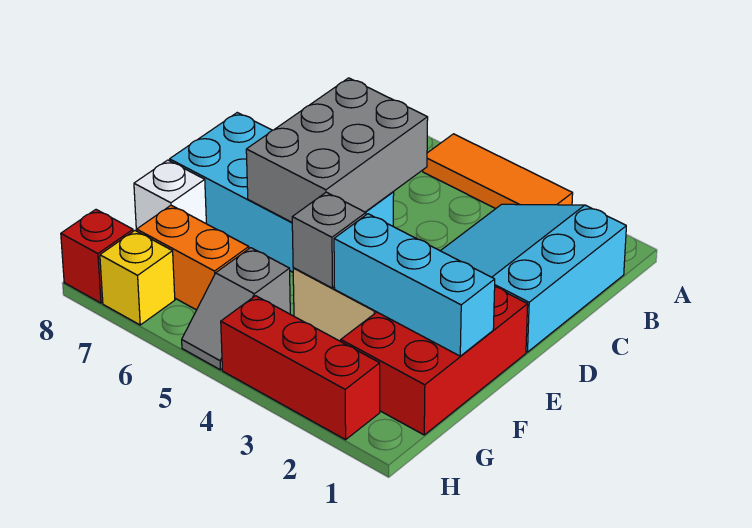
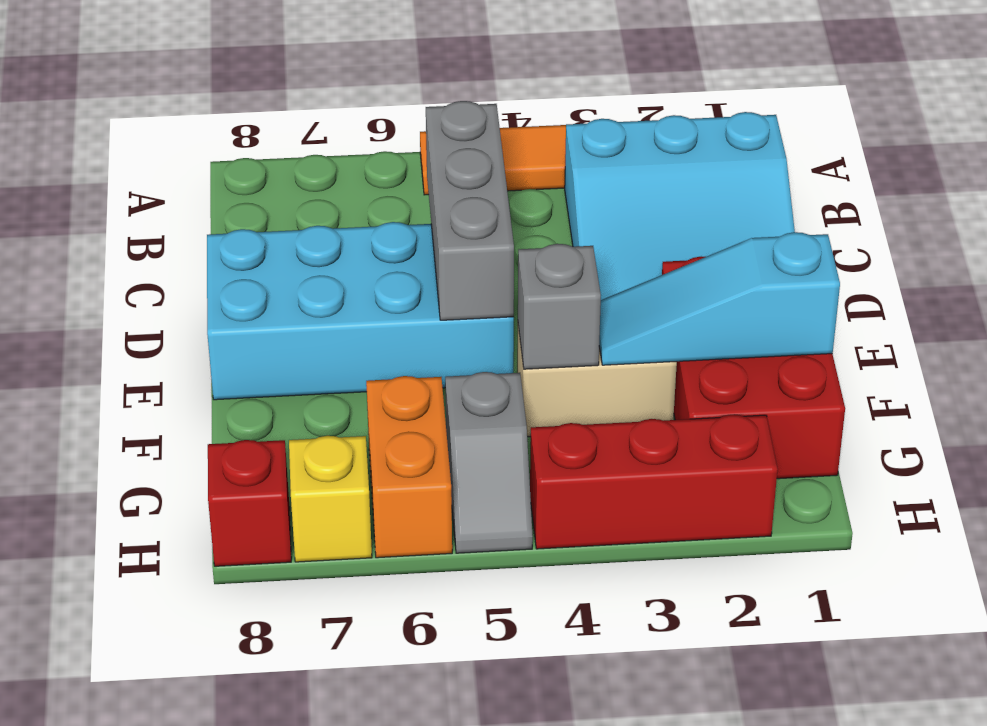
cyan slope B1:D3 level 1 top 1 -> cyan slope B1:D3 level 1 top B
grey brick C5:E6 level 2 -> grey brick C5:E5 level 2
cyan brick F1:F3 level 2 -> cyan slope F1:F3 level 2 top 1
white brick F8 level 1 -> none
orange brick G6:G7 level 1 -> orange brick G6:H6 level 1

